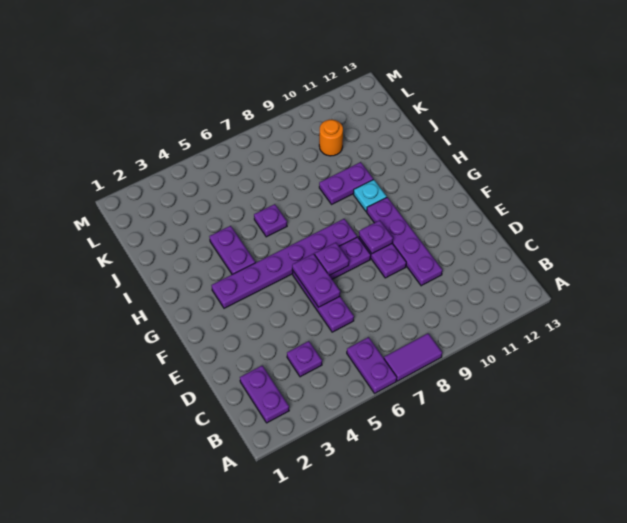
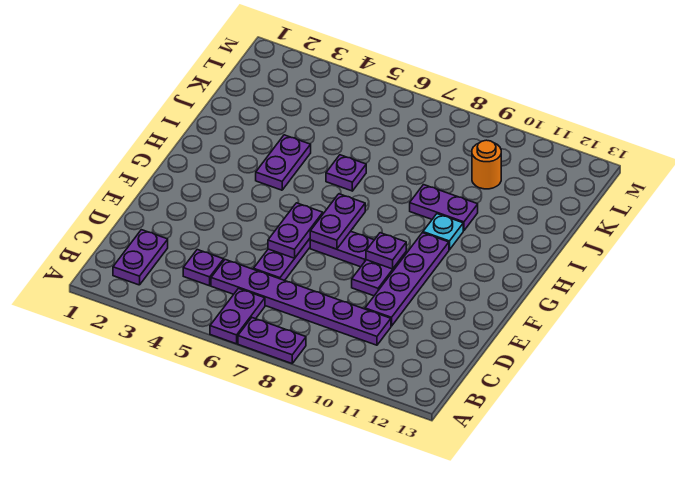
purple tile A7:A8 level 1 -> purple plate A7:A8 level 1
purple plate F7 level 2 -> purple plate F7:G7 level 2
purple plate G3:G8 level 1 -> purple plate C5:C10 level 1

